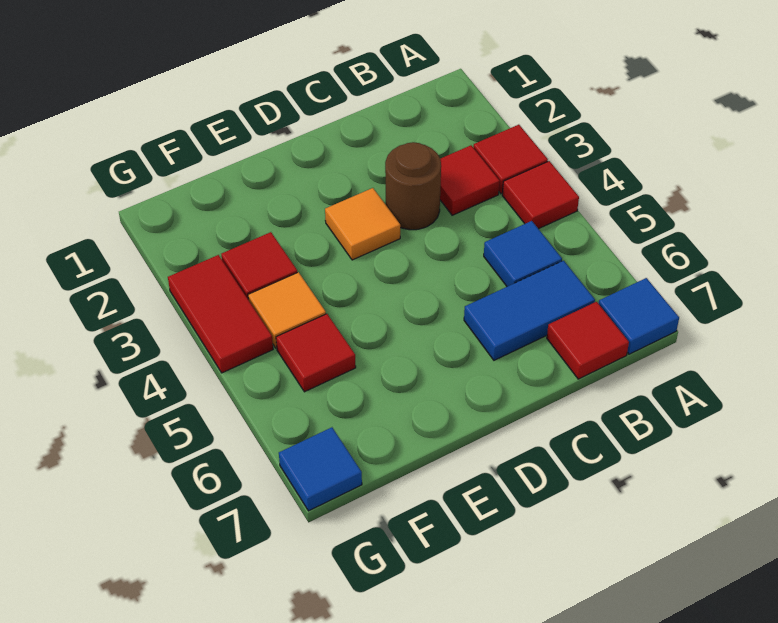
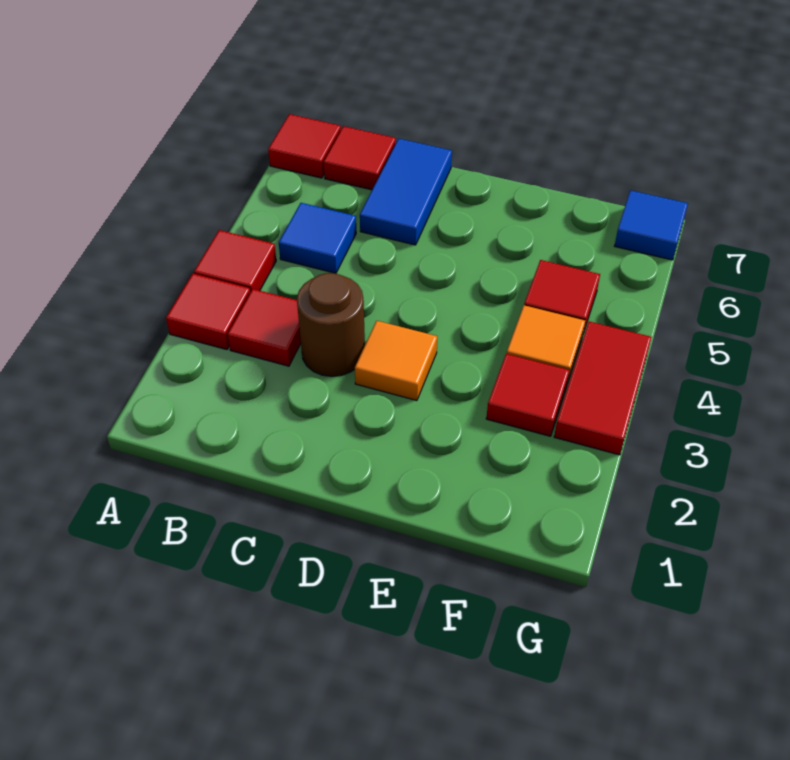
blue tile A7 level 1 -> red tile A7 level 1
blue tile B6:C6 level 1 -> blue tile C6:C7 level 1

